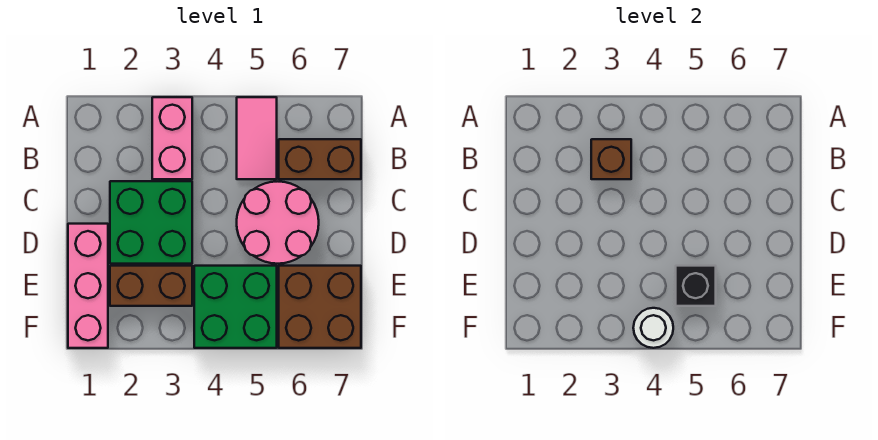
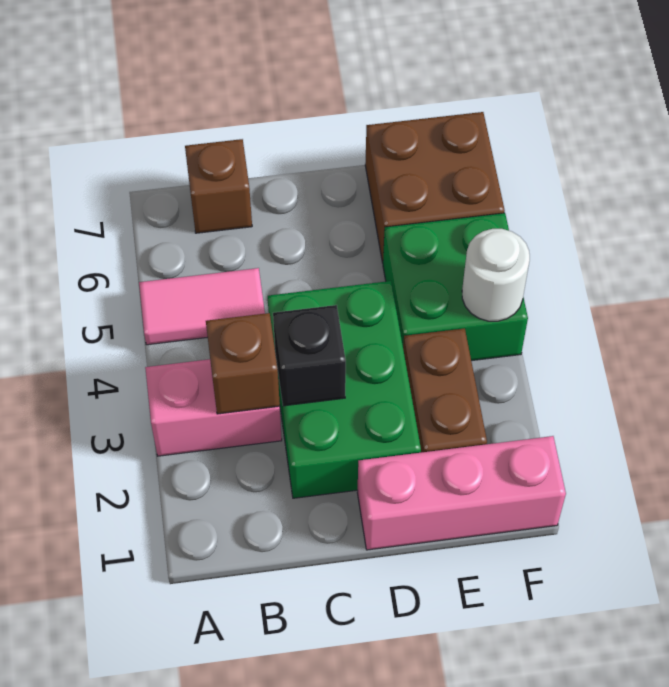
brown brick B6:B7 level 1 -> brown brick B7 level 1
green brick C2:D3 level 1 -> green brick C2:D4 level 1
pink round brick C5:D6 level 1 -> none
black brick E5 level 2 -> black brick C3 level 2

